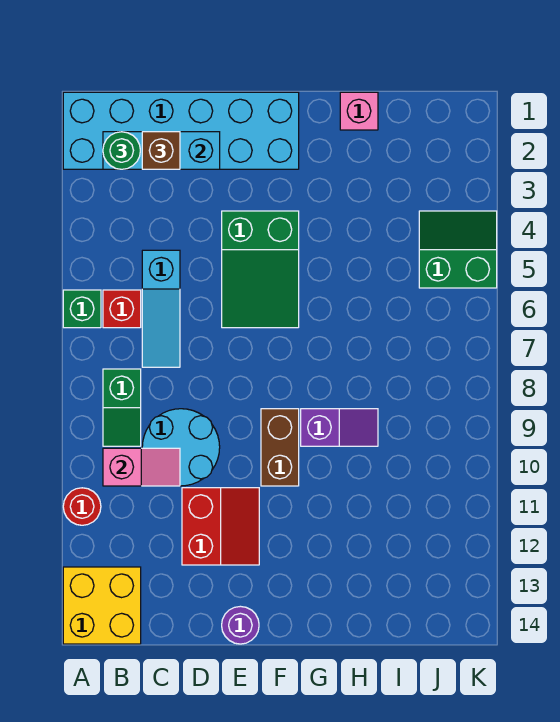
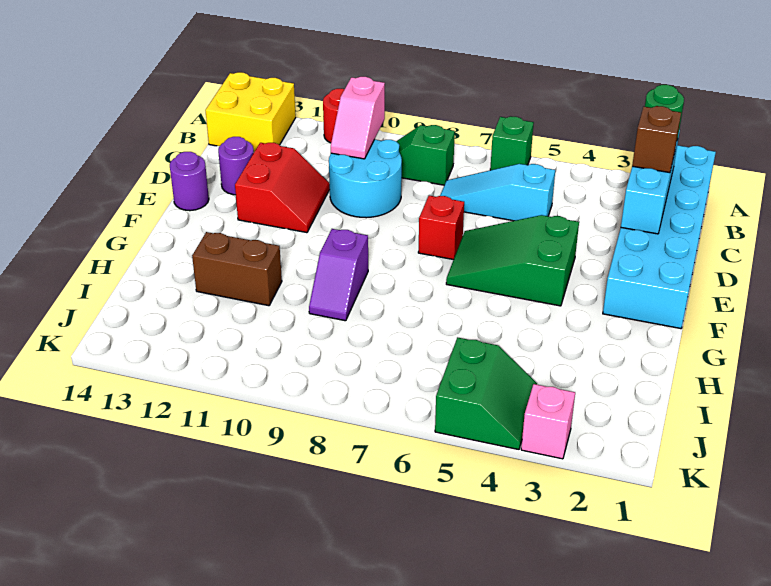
red brick B6 level 1 -> red brick E7 level 1
red slope D11:E12 level 1 top D -> red slope D11:E12 level 1 top 12
none -> purple round brick D13 level 1
brown brick F9:F10 level 1 -> brown brick H11:H12 level 1
pink brick H1 level 1 -> pink brick K3 level 1

